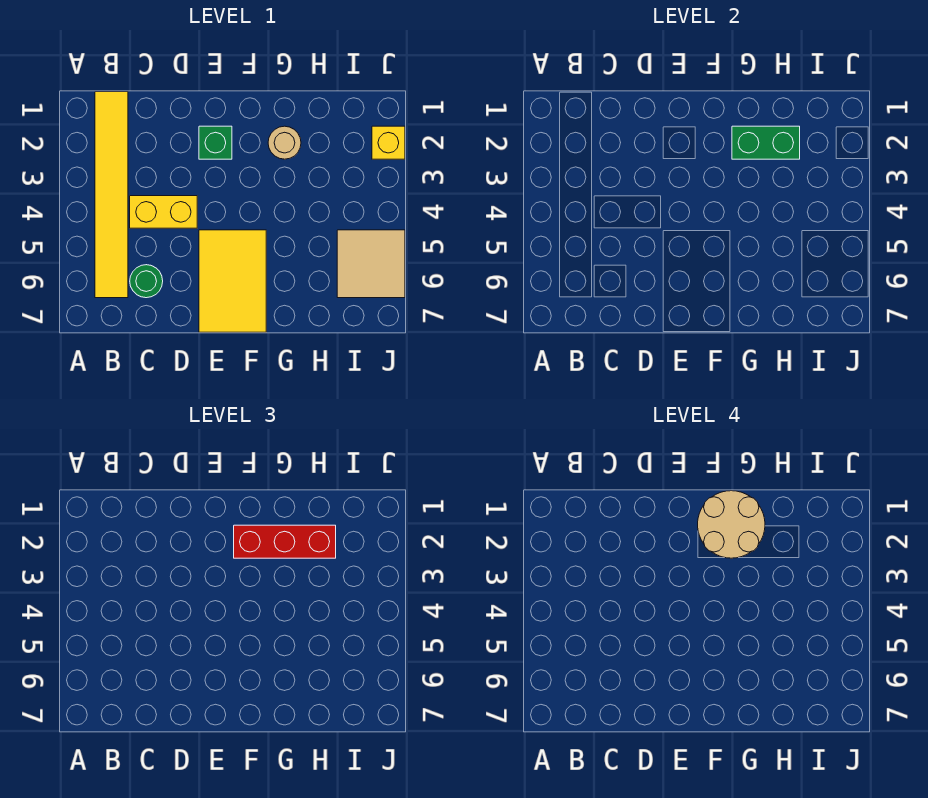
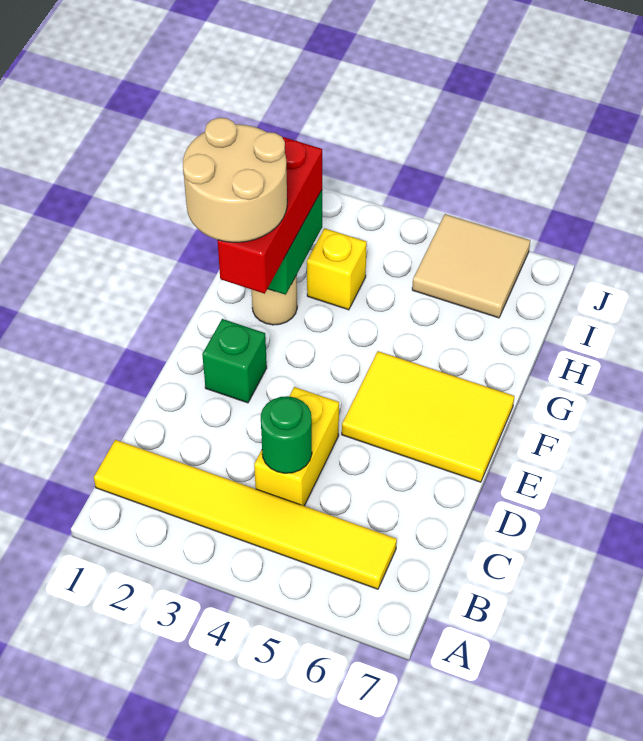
green round brick C6 level 1 -> green round brick C4 level 2
yellow brick J2 level 1 -> yellow brick H3 level 1

